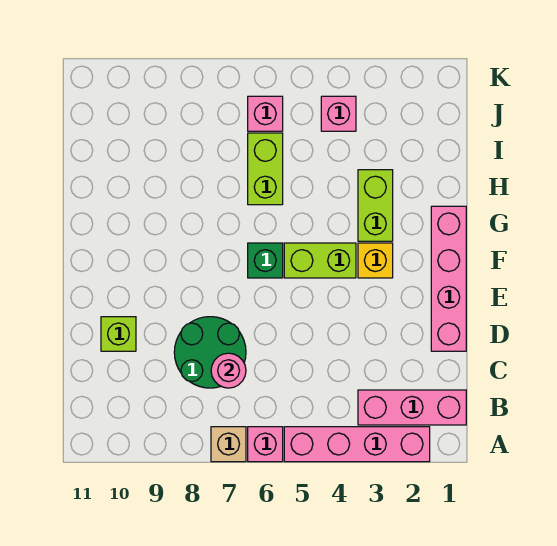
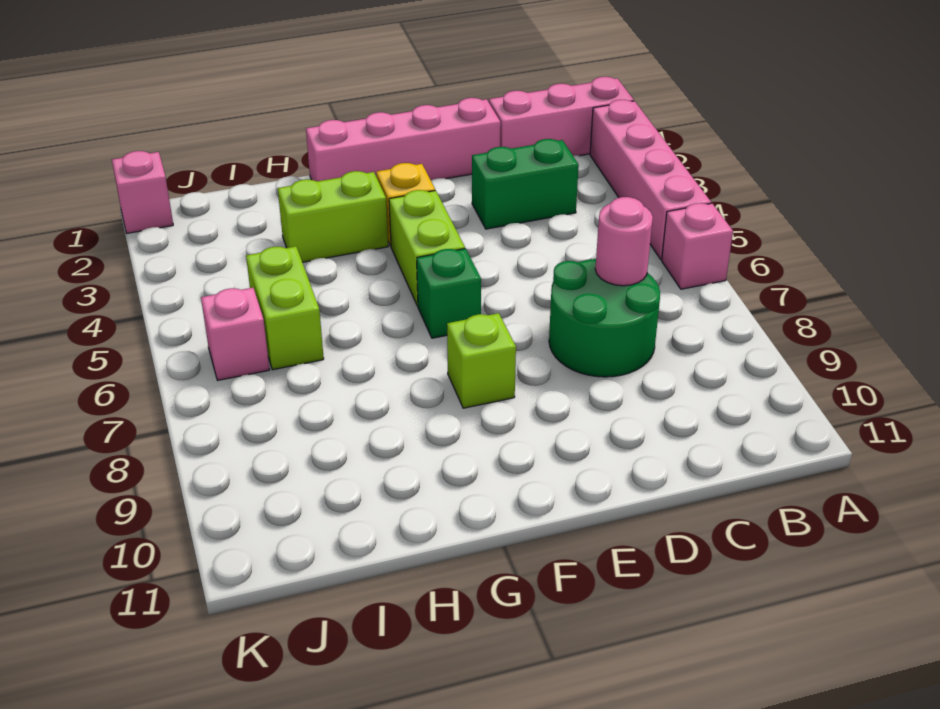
tan brick A7 level 1 -> none
pink brick B1:B3 level 1 -> pink brick A1:C1 level 1
none -> green brick C3:D3 level 1
lime brick D10 level 1 -> lime brick F8 level 1
lime brick H6:I6 level 1 -> lime brick I5:I6 level 1
pink brick J4 level 1 -> pink brick K1 level 1

